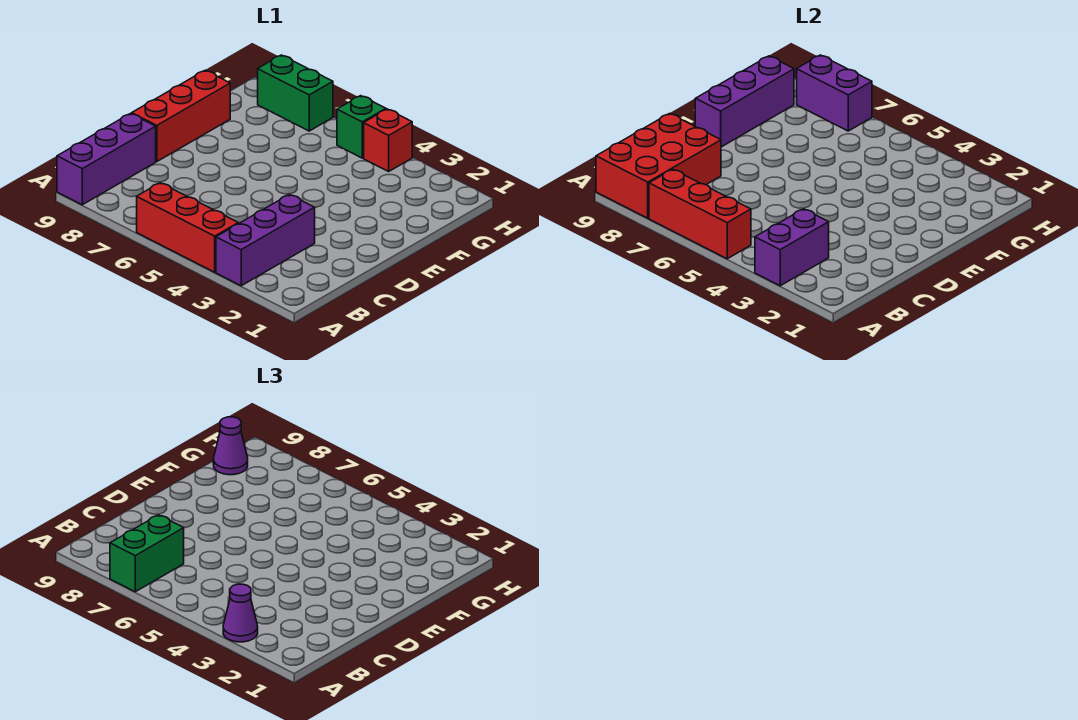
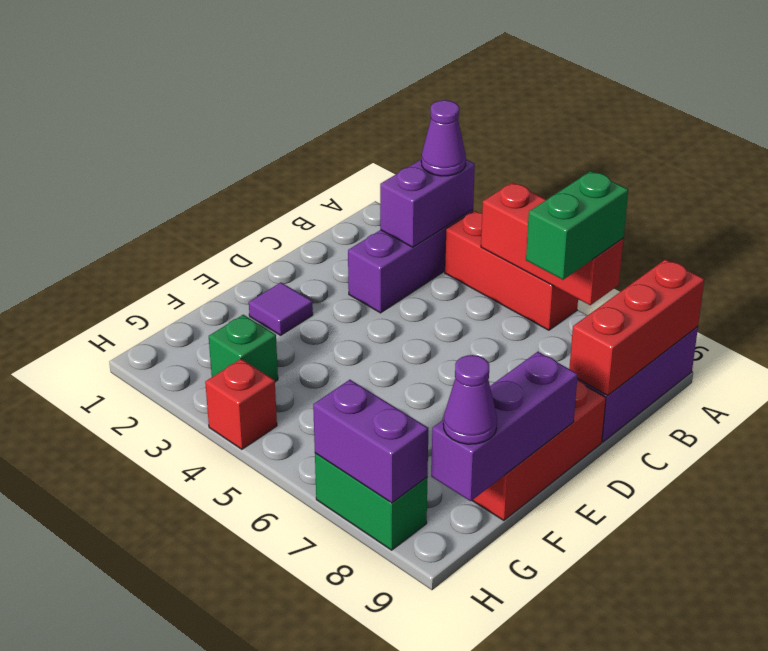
red brick A8:C9 level 2 -> red brick A9:C9 level 2
none -> purple tile E2 level 1
green brick H5 level 1 -> green brick G3 level 1

